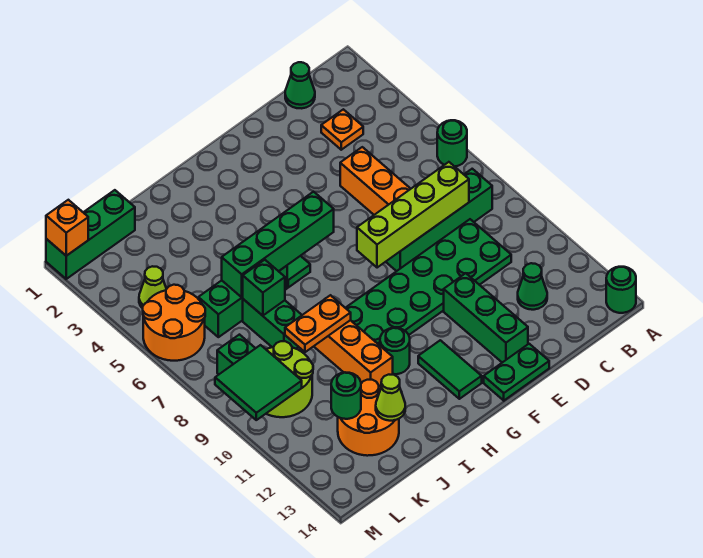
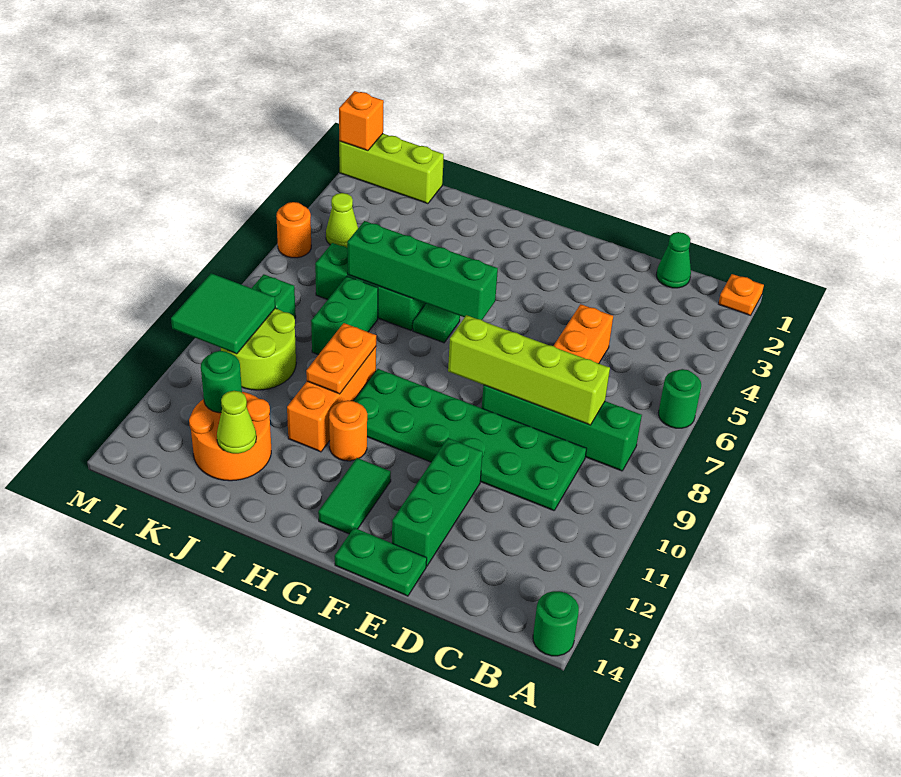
orange plate C3 level 1 -> orange plate A1 level 1
green cone C12 level 1 -> none
green round brick H11 level 1 -> orange round brick H11 level 1
orange plate I9:J9 level 2 -> orange plate I9:I10 level 2
green brick J7 level 2 -> none
green brick K1:M1 level 1 -> lime brick K1:M1 level 1
orange round brick L5:M6 level 1 -> orange round brick M5 level 1

